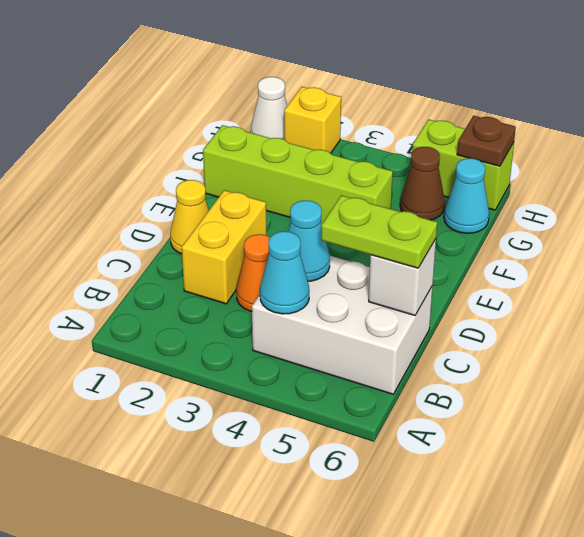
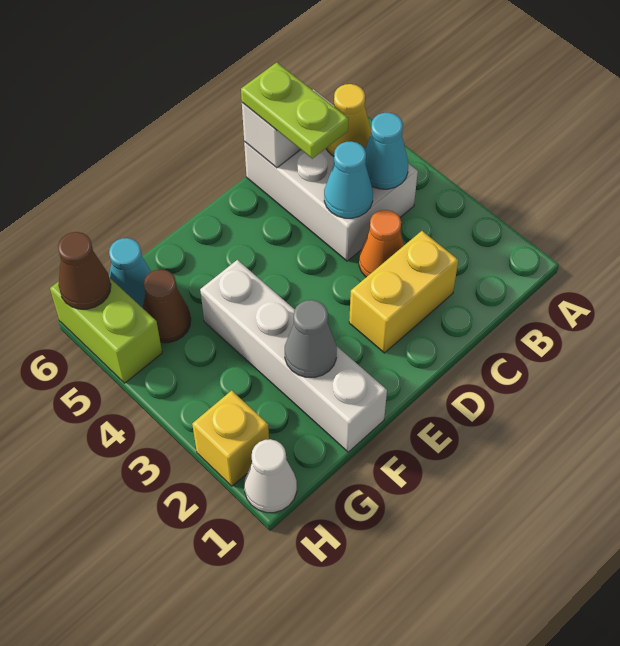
yellow cone D1 level 1 -> yellow cone B5 level 2
lime brick F1:F4 level 1 -> white brick F1:F4 level 1
none -> grey cone F2 level 2
brown plate H6 level 2 -> brown cone H6 level 2

